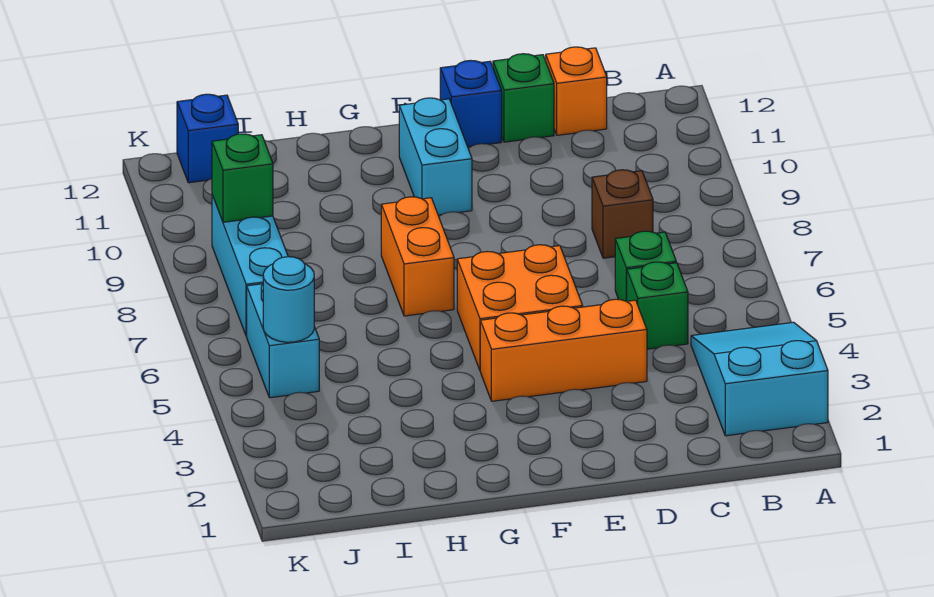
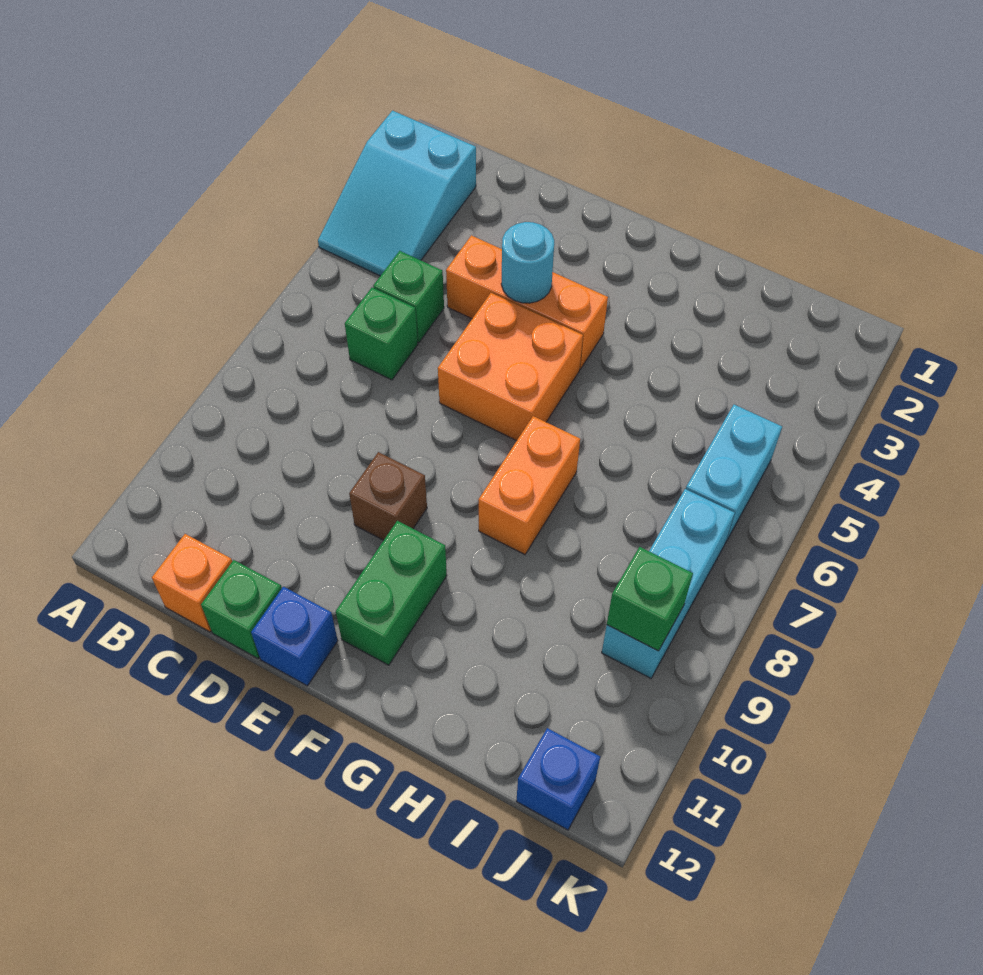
brown brick C8 level 1 -> brown brick E9 level 1
cyan brick F10:F11 level 1 -> green brick F10:F11 level 1
cyan round brick J5 level 2 -> cyan round brick E4 level 2

